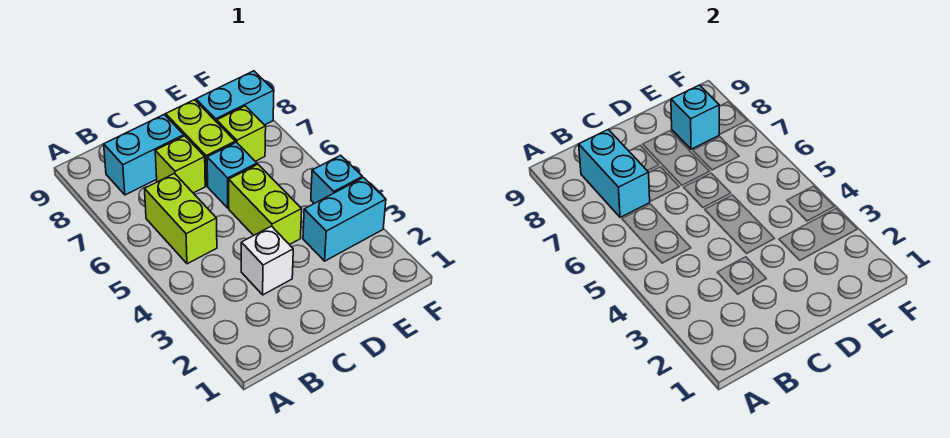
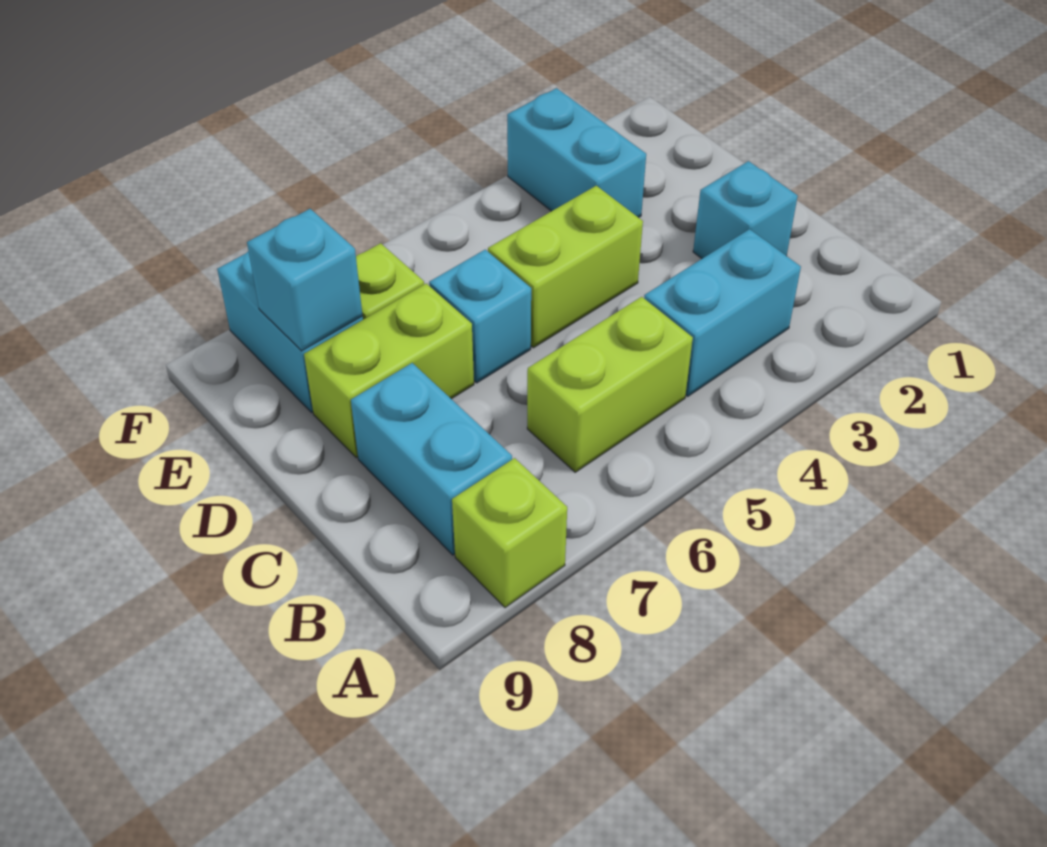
cyan brick B7:B8 level 2 -> cyan brick B3:B4 level 1
white brick C3 level 1 -> none
lime brick C7 level 1 -> lime brick A8 level 1
cyan brick F4 level 1 -> cyan brick C2 level 1

